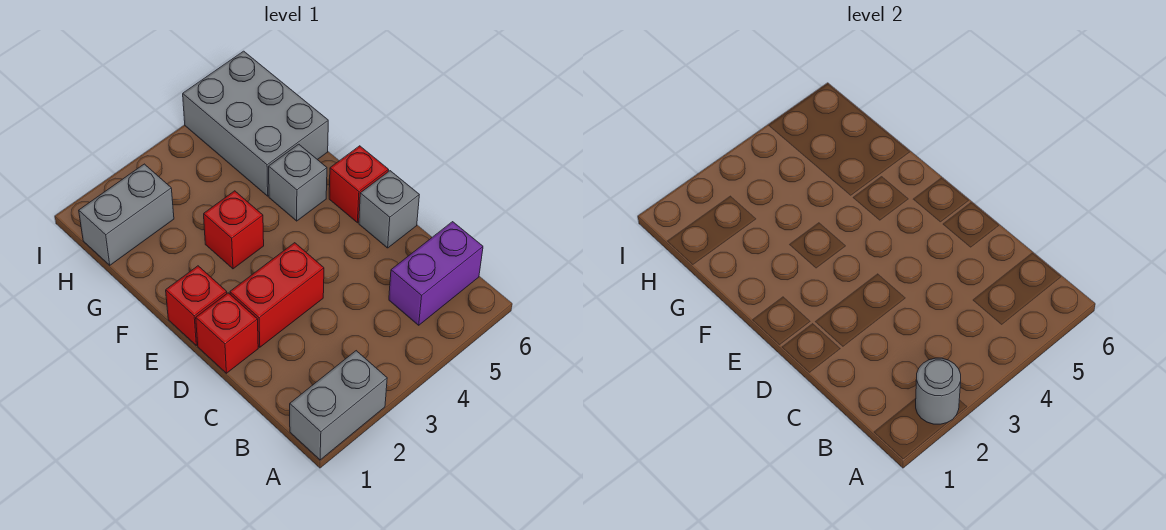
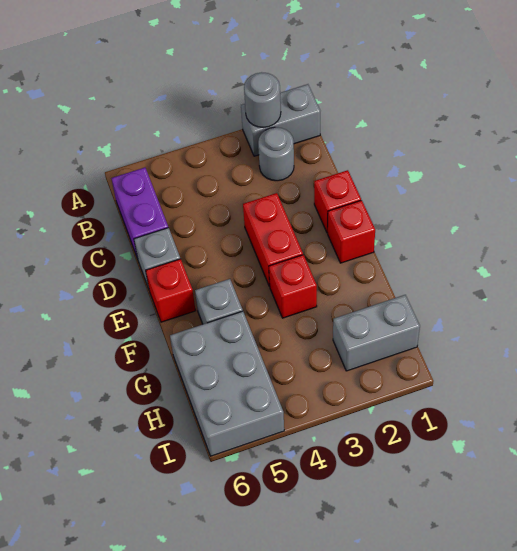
none -> grey round brick B2 level 1
purple brick B5:B6 level 1 -> purple brick B6:C6 level 1
red brick D2:D3 level 1 -> red brick D3:E3 level 1

